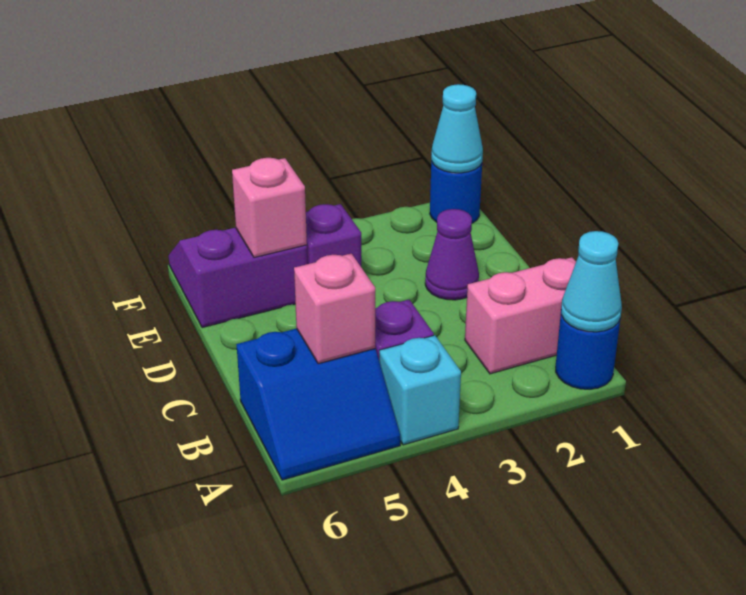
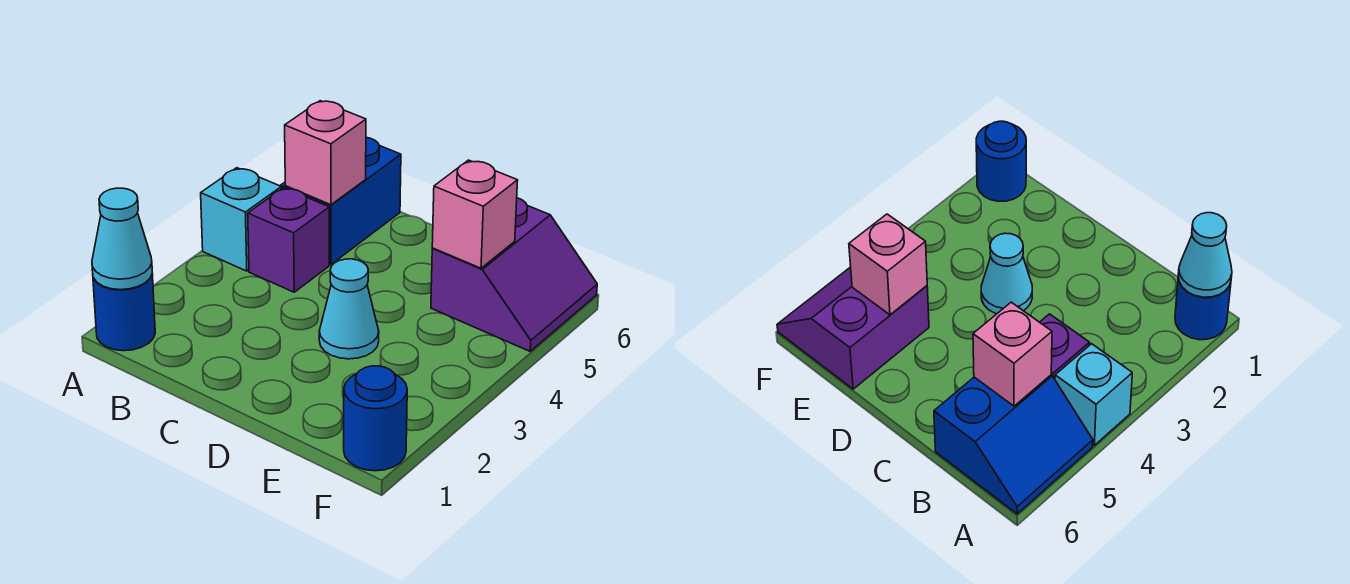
pink brick B1:B2 level 1 -> none
purple cone D2 level 1 -> none
purple brick E4 level 1 -> none
cyan cone F1 level 2 -> cyan cone D3 level 1

